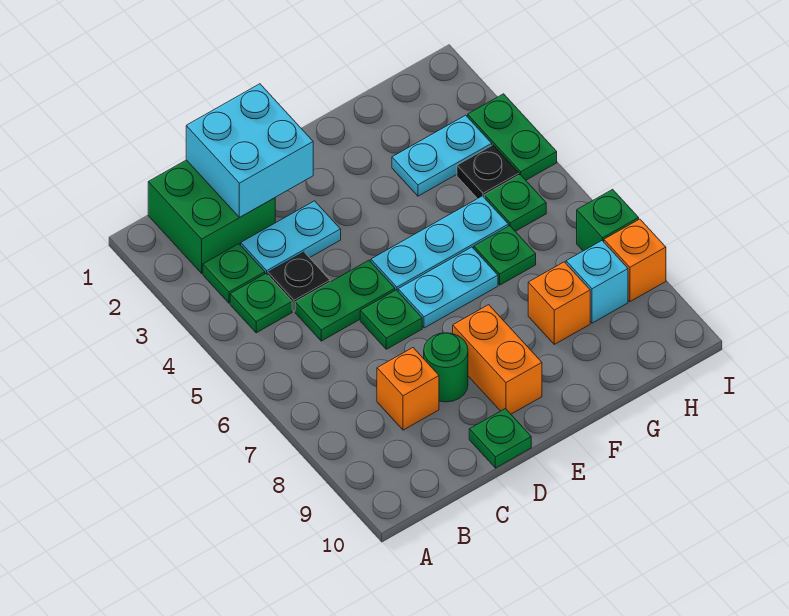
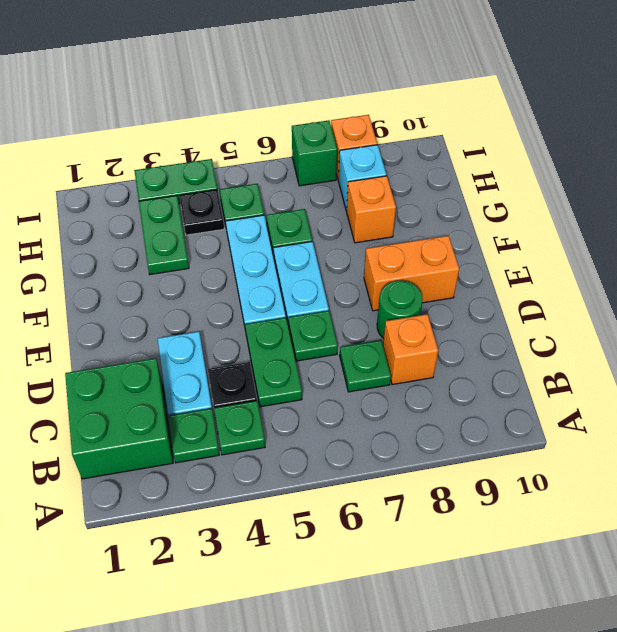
cyan brick C1:D2 level 2 -> none
green plate D10 level 1 -> green plate C7 level 1
cyan plate G3:H3 level 1 -> green plate G3:H3 level 1

